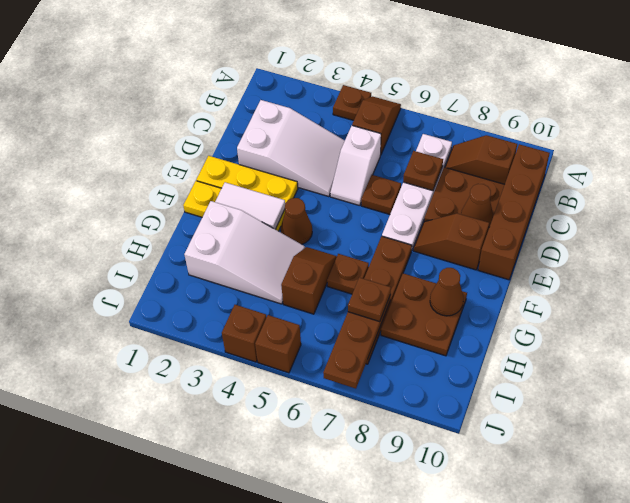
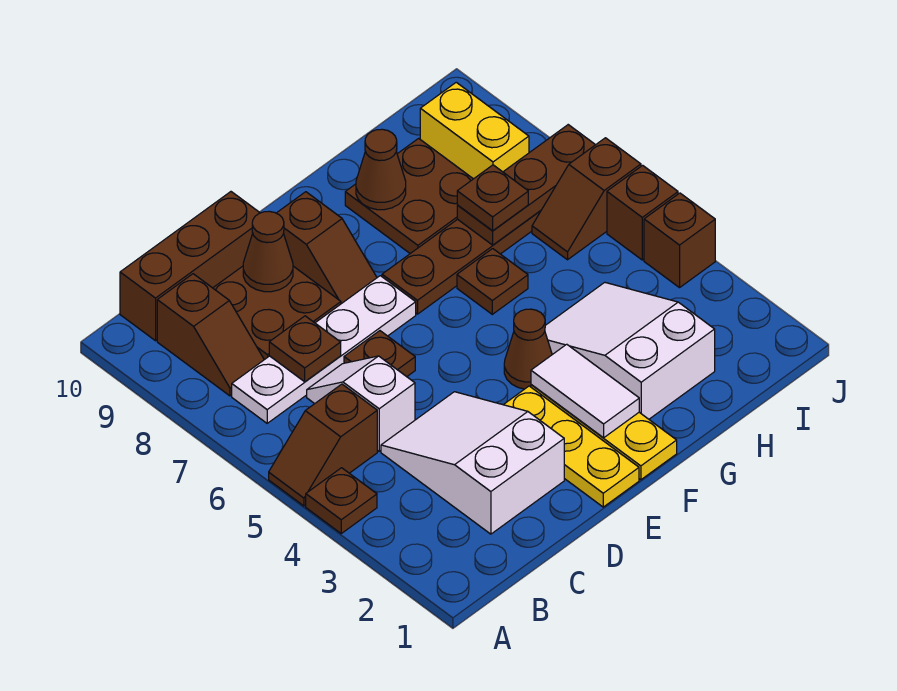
brown brick B10:E10 level 1 -> brown brick B10:D10 level 1
white slope C5:D5 level 1 top C -> white slope C5:C6 level 1 top 5
brown slope G5:H5 level 1 top H -> brown slope I6:J6 level 1 top J
none -> yellow brick I8:I9 level 1

